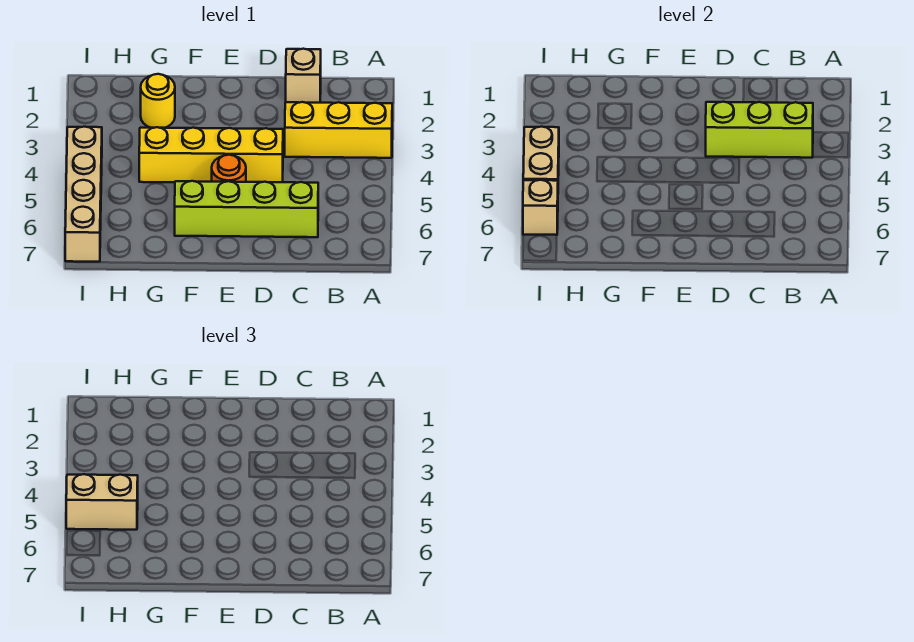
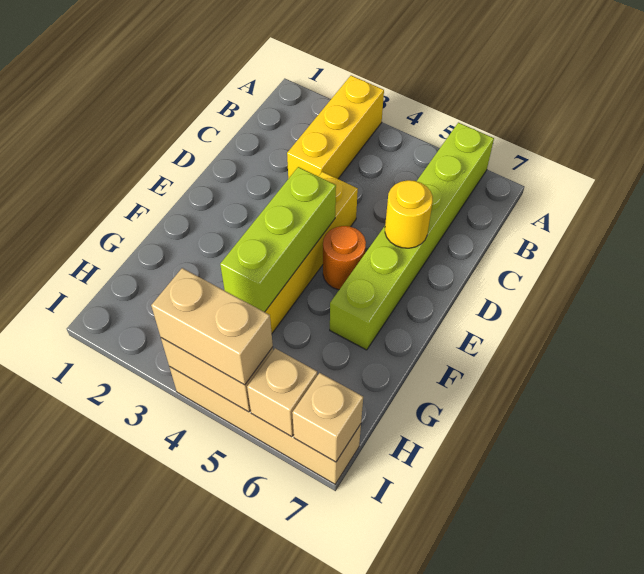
lime brick B3:D3 level 2 -> lime brick E4:G4 level 2
tan brick C1 level 1 -> tan brick I7 level 2
lime brick C6:F6 level 1 -> lime brick A6:F6 level 1
yellow round brick G2 level 1 -> yellow round brick D6 level 2
tan brick H5:I5 level 3 -> tan brick I4:I5 level 3

